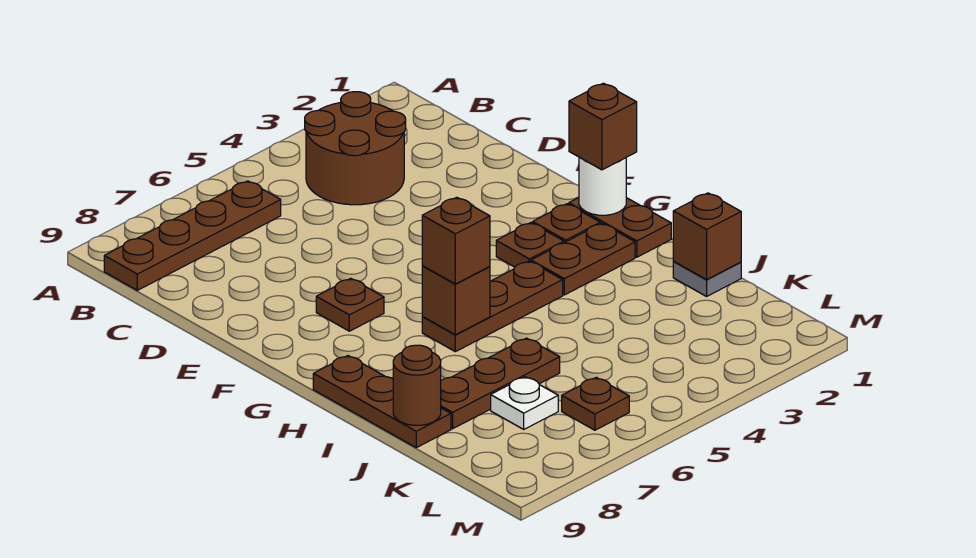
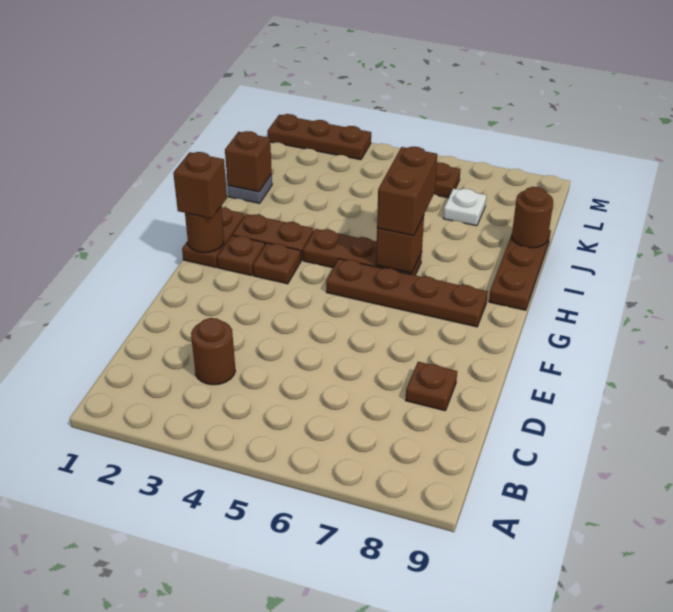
brown round brick B3:C4 level 1 -> brown round brick C3 level 1
brown plate B6:B9 level 1 -> brown plate G5:G8 level 1
brown plate F7 level 1 -> brown plate D8 level 1
white round brick G1 level 2 -> brown round brick G1 level 2
brown brick H6 level 3 -> brown brick H6:I6 level 3
brown plate J6:J8 level 1 -> brown plate M1:M3 level 1

